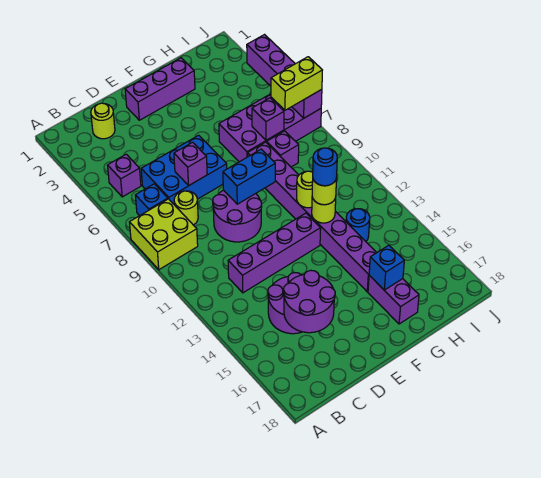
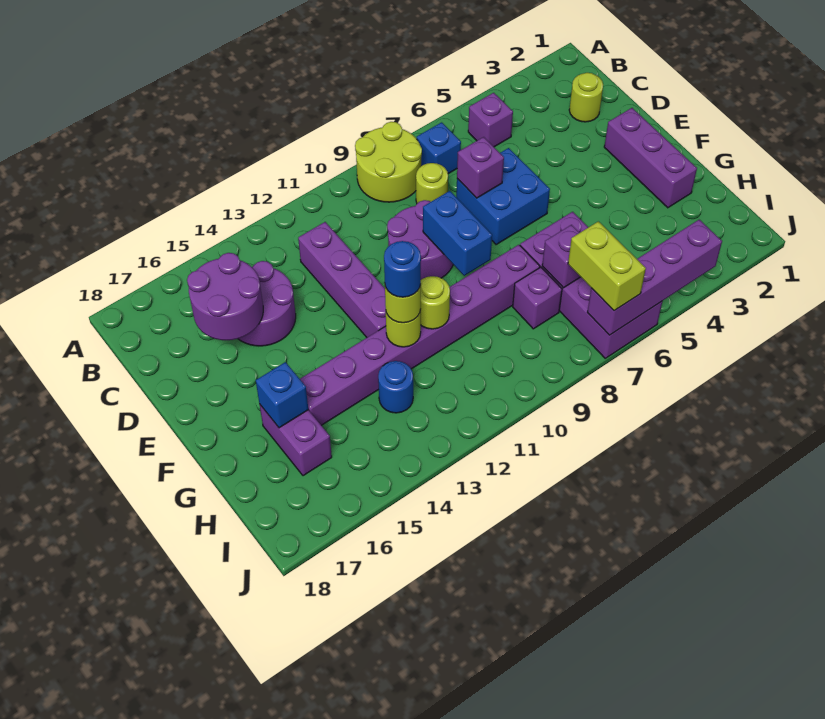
lime brick A8:B9 level 1 -> lime round brick A8:B9 level 1
blue brick C6:E7 level 1 -> blue brick D6:E7 level 1
purple brick G16:G17 level 1 -> purple brick G16:H16 level 1

